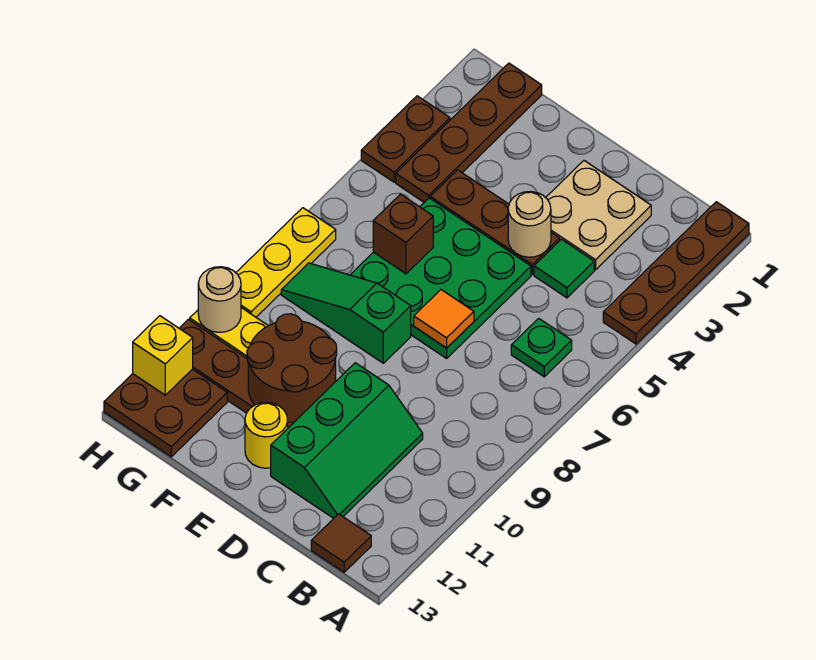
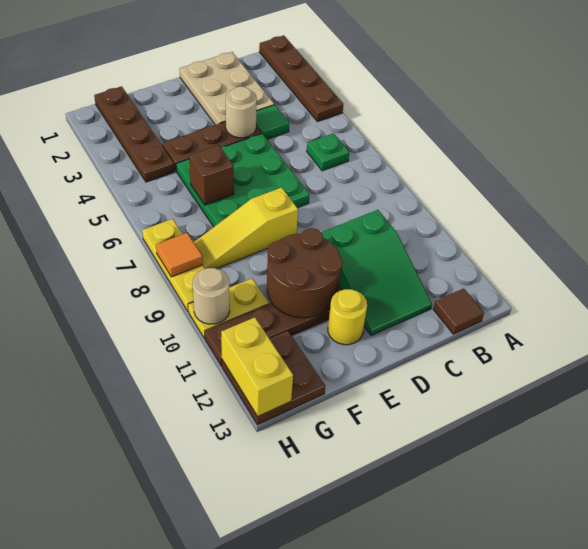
tan plate C2:D3 level 1 -> tan plate C1:D3 level 1
green slope C10:D12 level 1 top D -> green slope C10:D12 level 1 top 10
orange tile D7 level 2 -> orange tile H8 level 2
green slope E8:G8 level 1 top E -> yellow slope E8:G8 level 1 top E
brown plate H3:H4 level 1 -> none
yellow brick H12 level 2 -> yellow brick H12:H13 level 2

